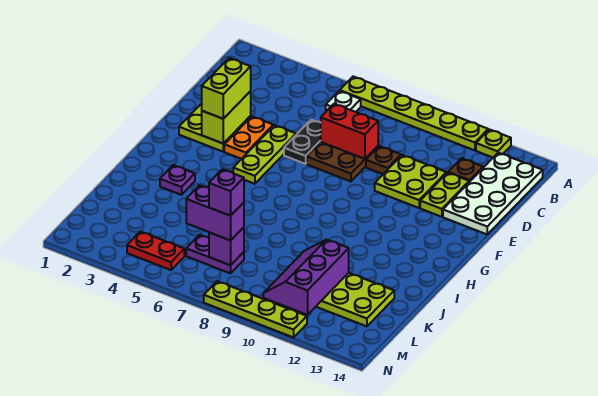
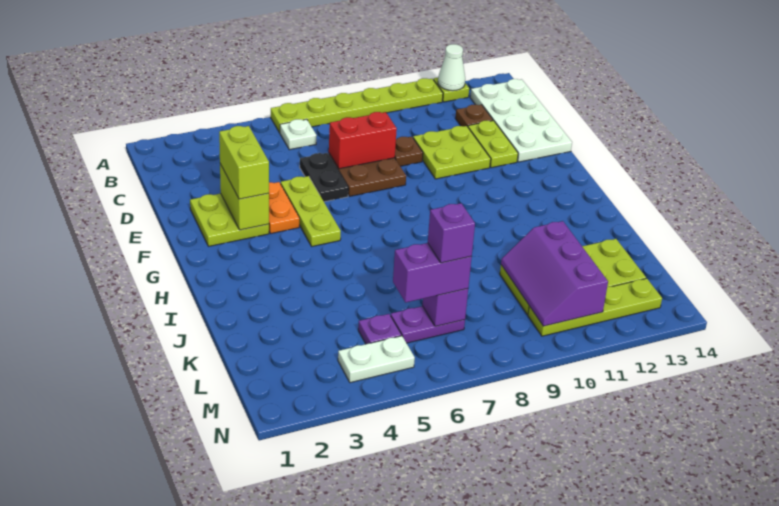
none -> white cone A12 level 2
purple plate I3 level 1 -> purple plate L5 level 1
red plate M4:M5 level 1 -> white plate M4:M5 level 1
lime plate N8:N11 level 1 -> lime plate M10:M13 level 1

